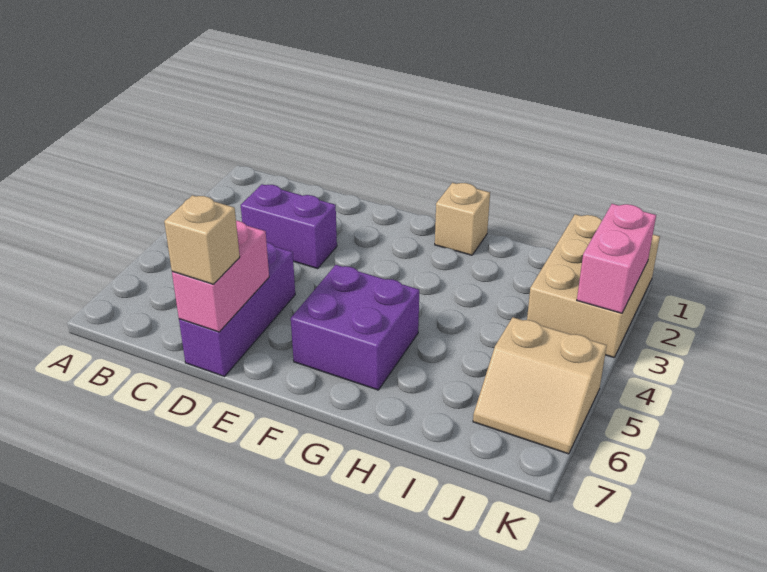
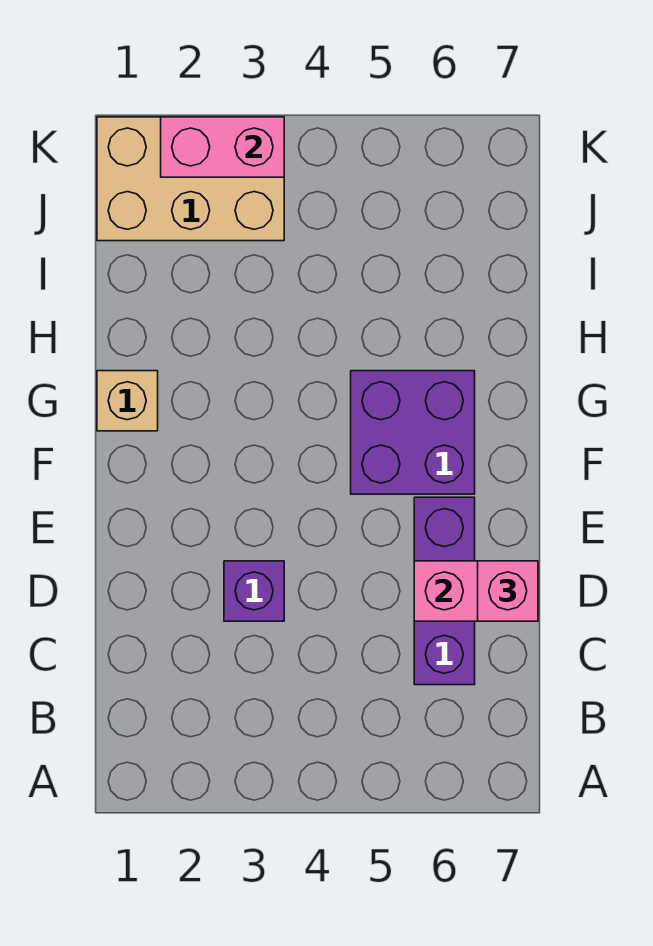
purple brick C3:D3 level 1 -> purple brick D3 level 1
purple brick D5:D7 level 1 -> purple brick C6:E6 level 1
tan brick D7 level 3 -> pink brick D7 level 3
tan slope J5:K6 level 1 top 5 -> none

